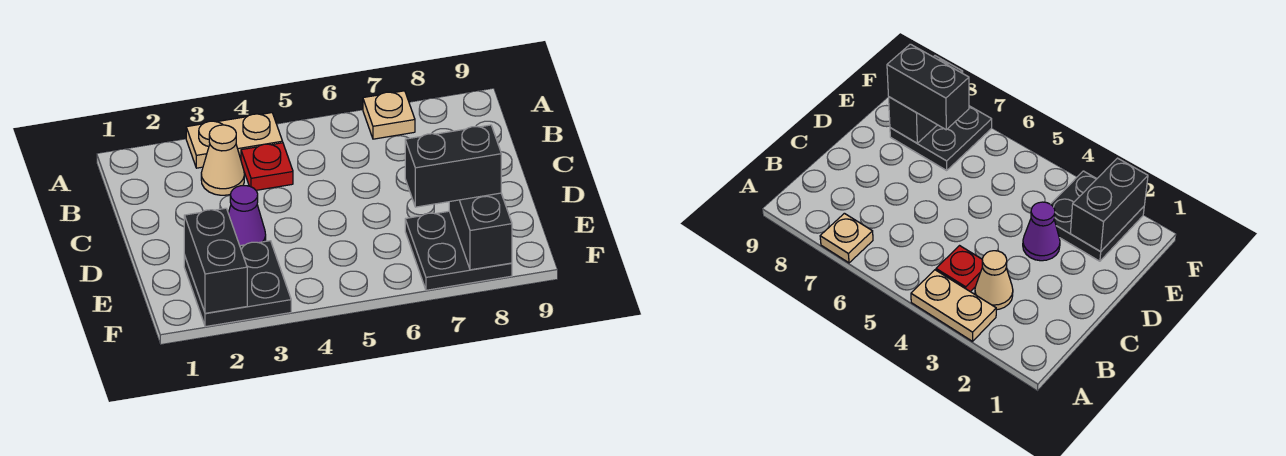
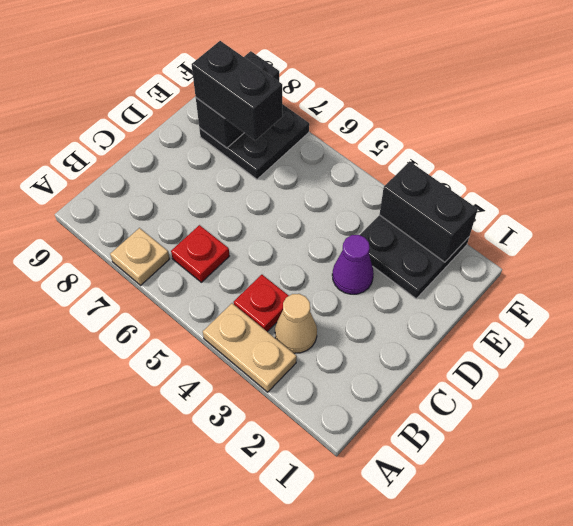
none -> red plate B6 level 1
black brick E2:F2 level 2 -> black brick F2:F3 level 2

